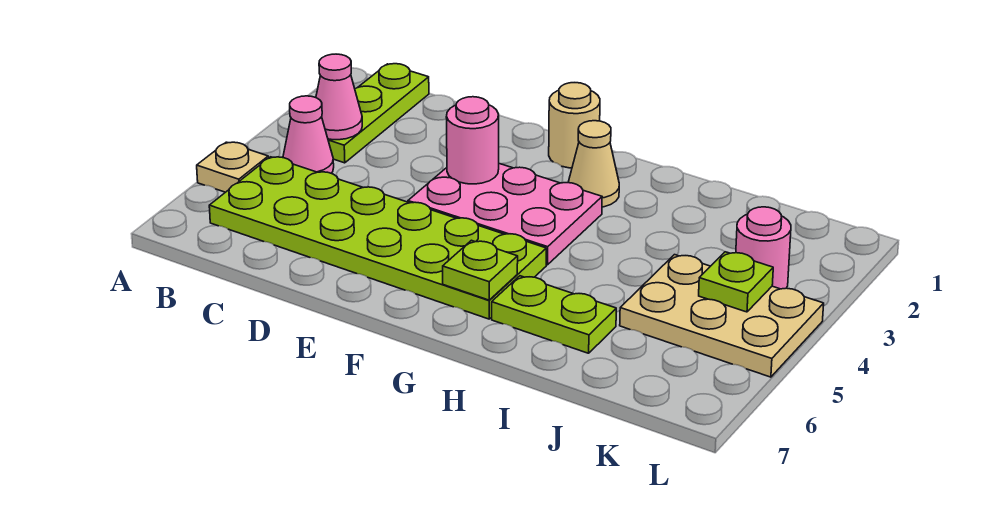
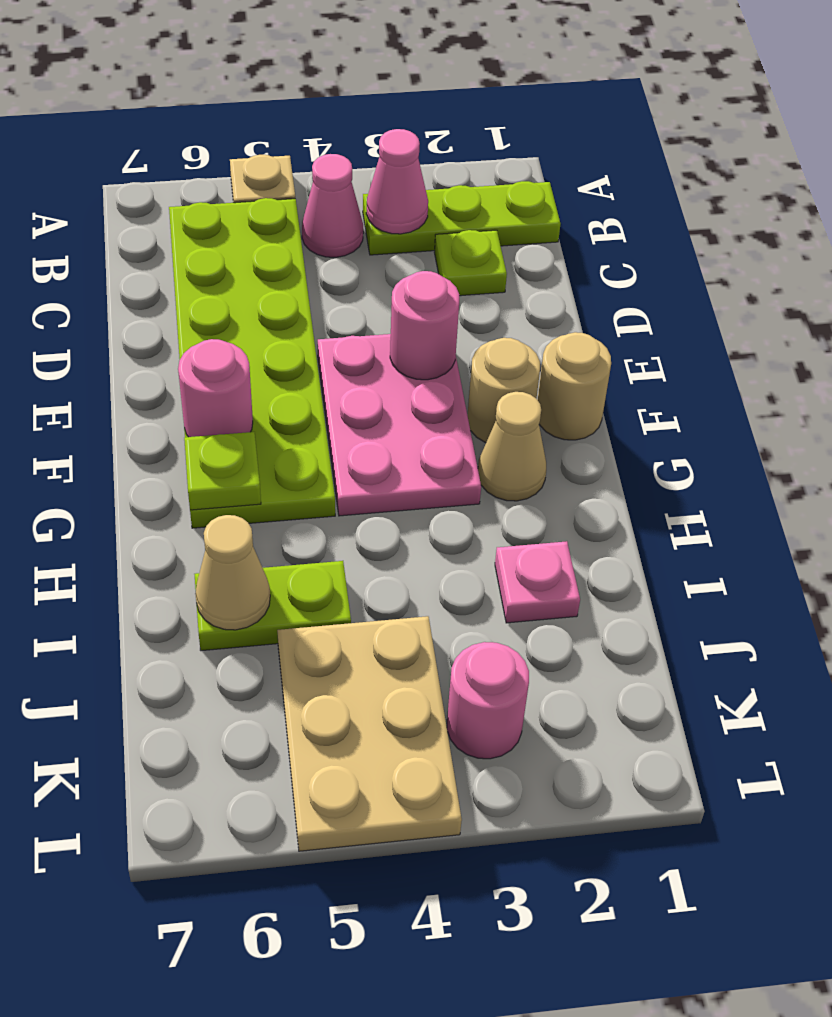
none -> tan round brick F2 level 1
none -> pink round brick F6 level 2
lime plate H6:I6 level 1 -> lime plate I5:I6 level 1
none -> pink plate I2 level 1
none -> tan cone I6 level 2
lime plate K4 level 2 -> lime plate C2 level 1

